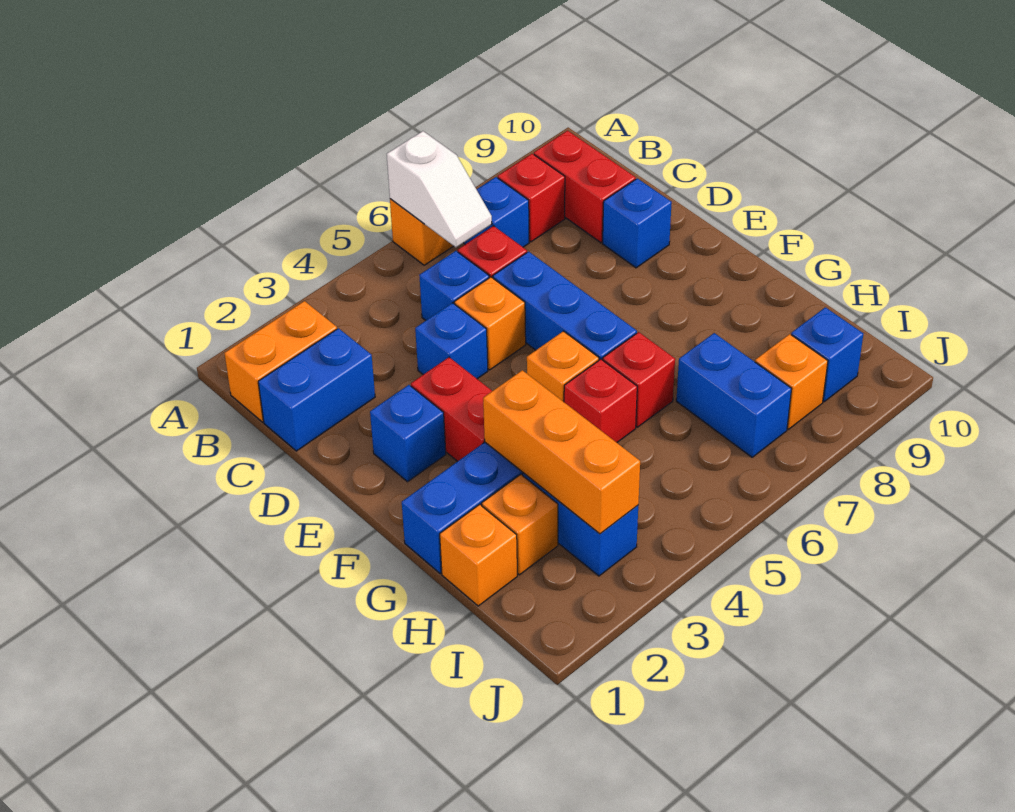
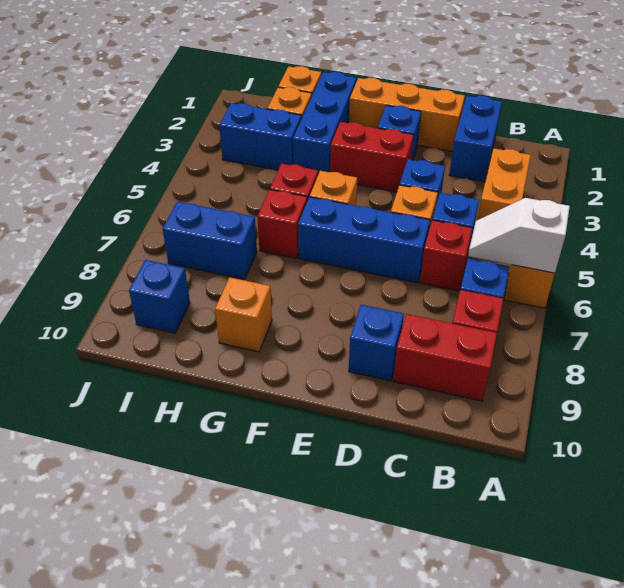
orange brick B1:B2 level 1 -> orange brick B3:B4 level 1
orange brick G3:I3 level 2 -> orange brick D1:F1 level 1
orange brick I8 level 1 -> orange brick G9 level 1

